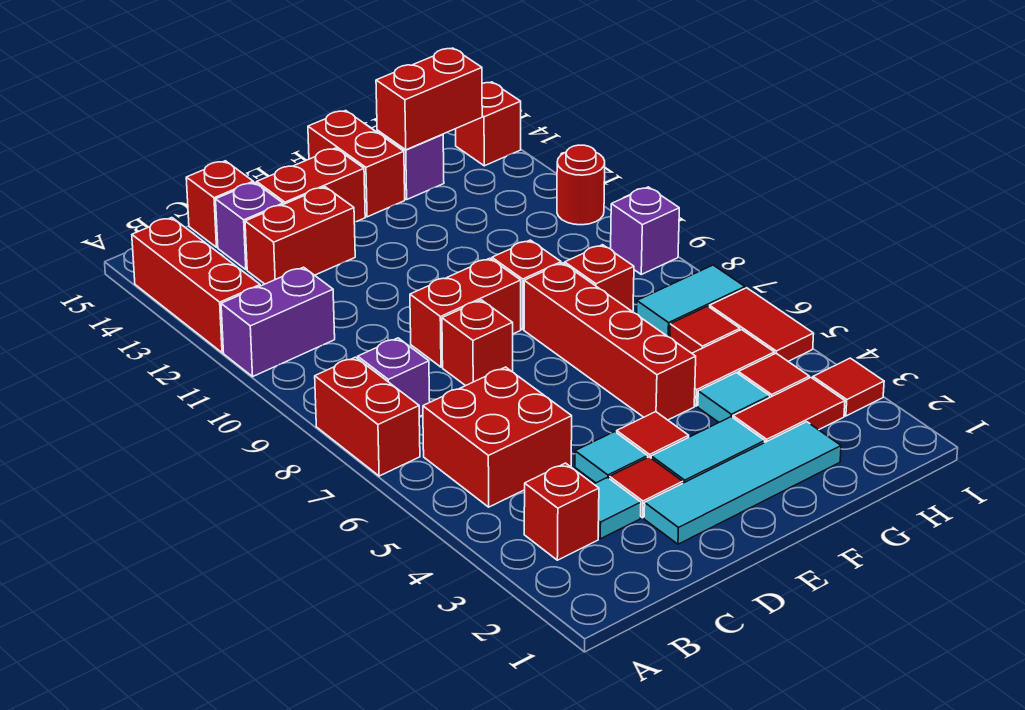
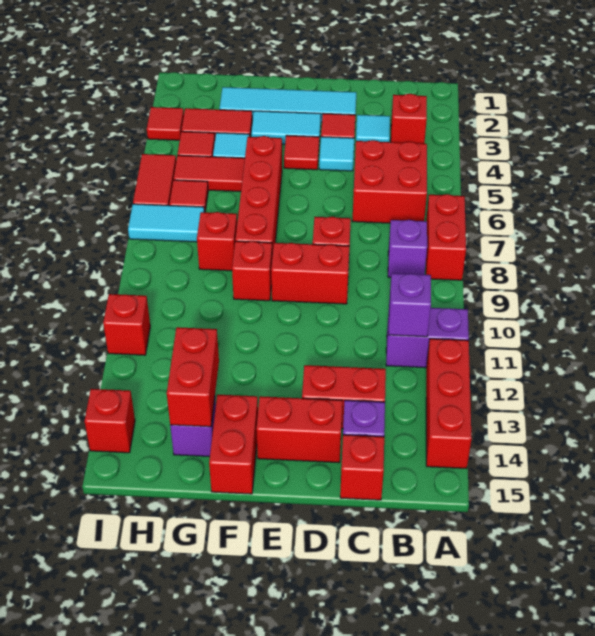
red brick G14:H14 level 2 -> red brick G13:G14 level 2
purple brick I9 level 1 -> purple brick B11 level 2
red round brick I11 level 1 -> red brick I11 level 1

